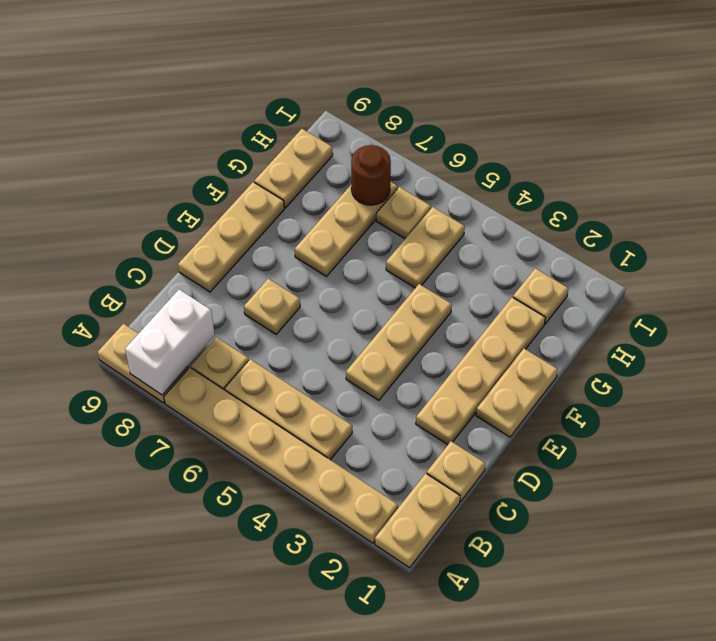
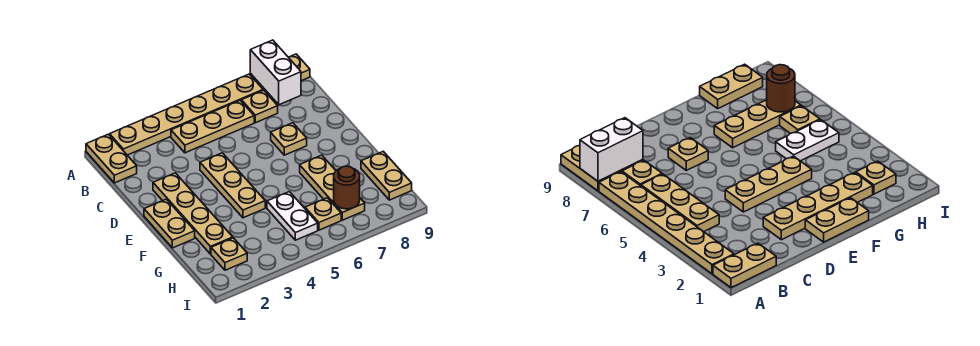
tan plate C1 level 1 -> none
tan plate D9:F9 level 1 -> none
tan plate G5:H5 level 1 -> white plate G5:H5 level 1

